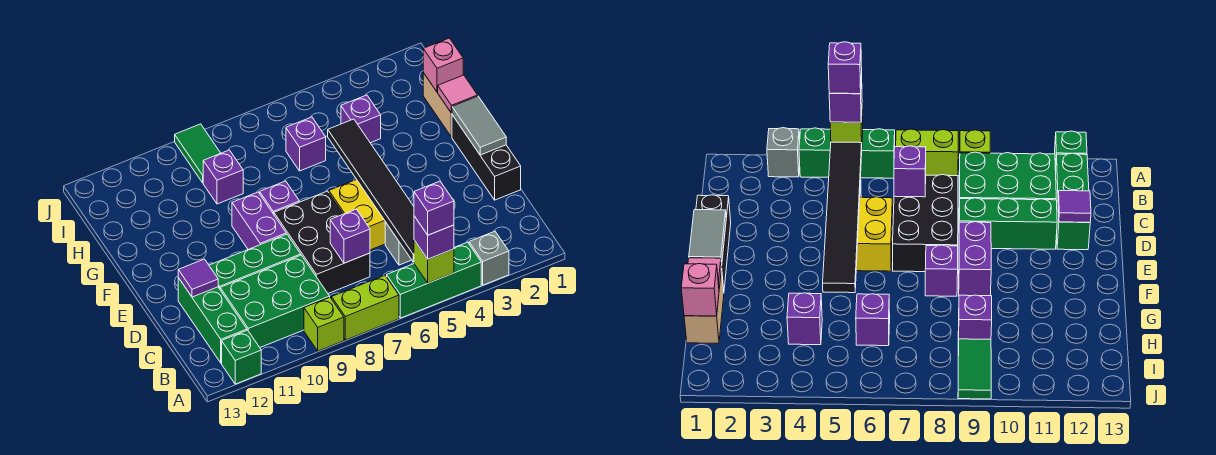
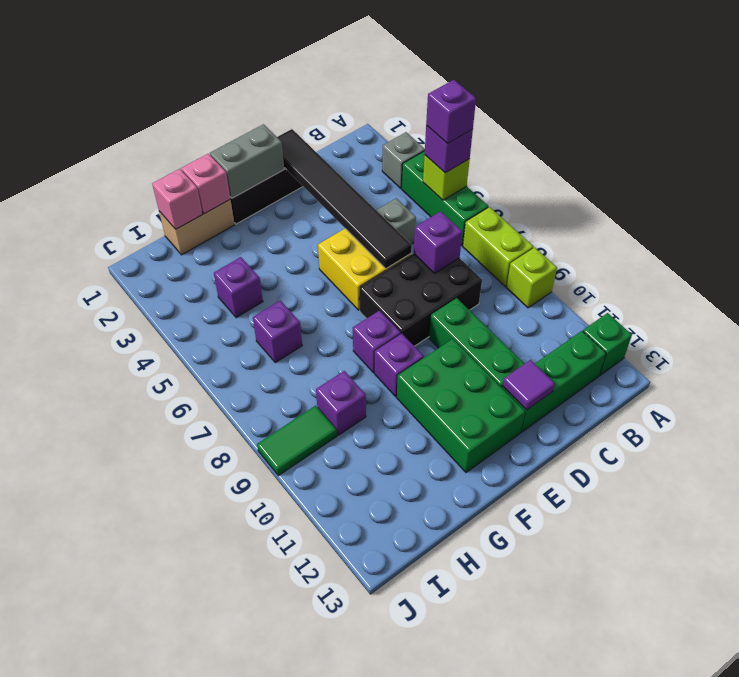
black tile B5:G5 level 2 -> black tile D1:D6 level 2
green brick B9:C11 level 1 -> green brick E10:F12 level 1
grey tile E1:F1 level 2 -> grey brick E1:F1 level 2
purple brick E9:F9 level 1 -> purple brick F9 level 1
pink tile G1 level 2 -> pink brick G1 level 2

